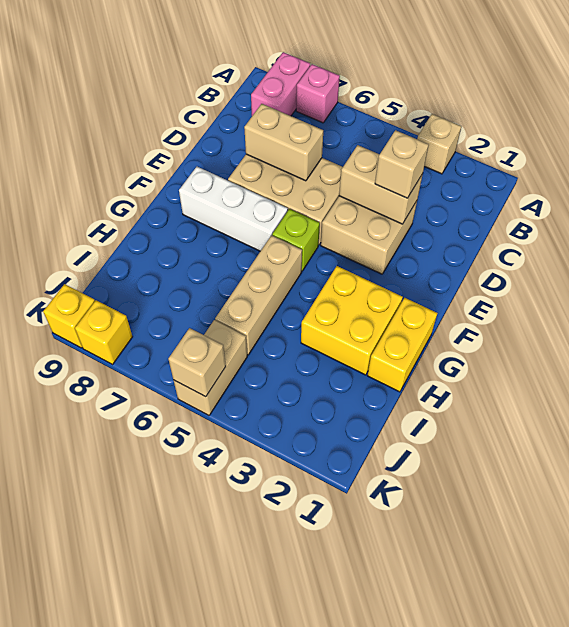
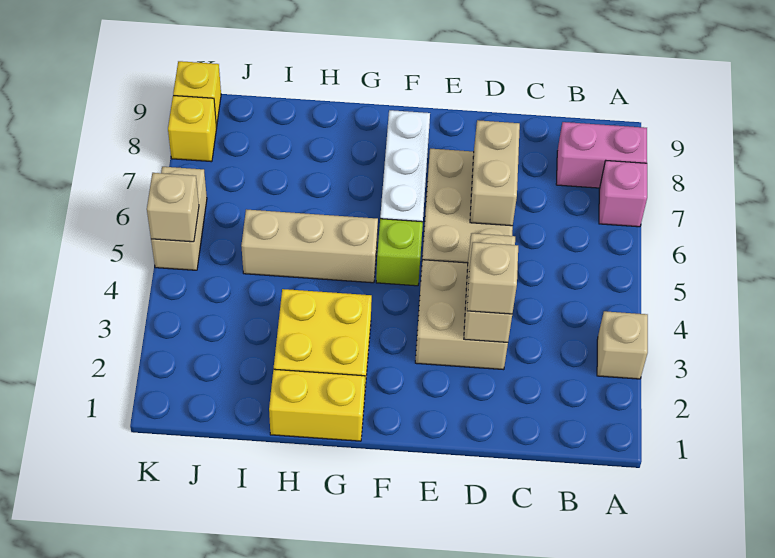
tan brick J5:K5 level 1 -> tan brick K5:K6 level 1

